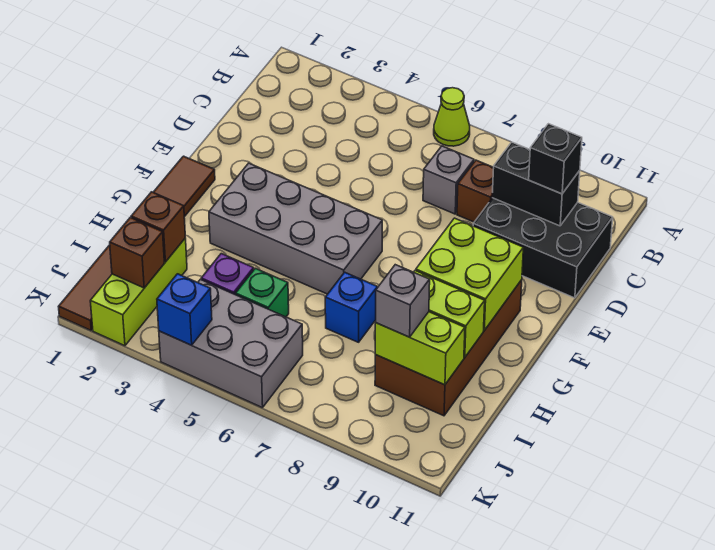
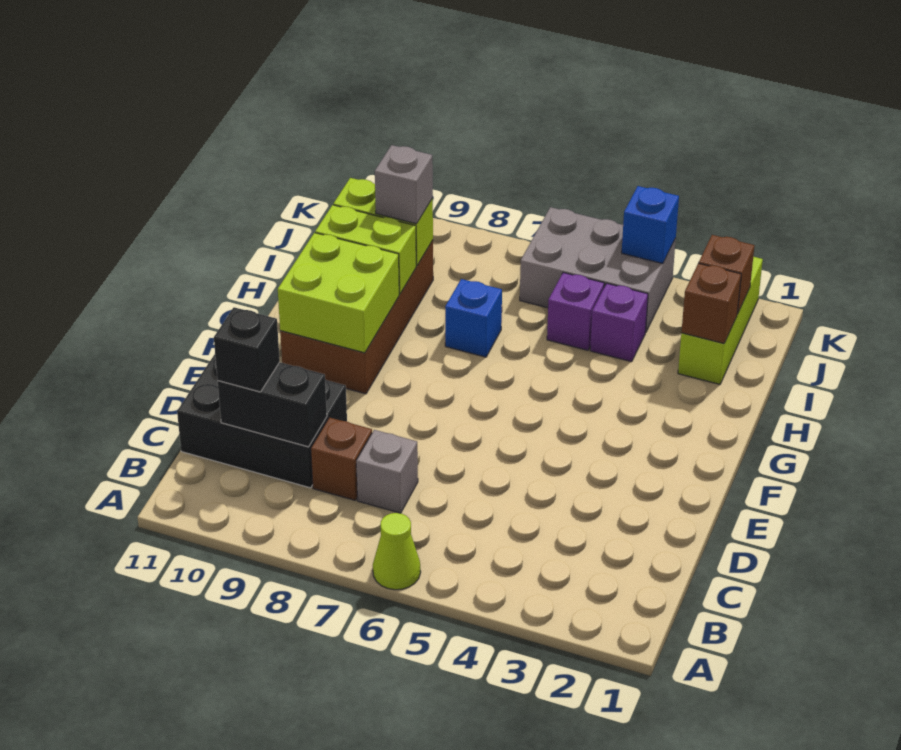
brown tile F1:K1 level 1 -> none
grey brick F3:G6 level 1 -> none
green brick I5 level 1 -> purple brick I5 level 1

